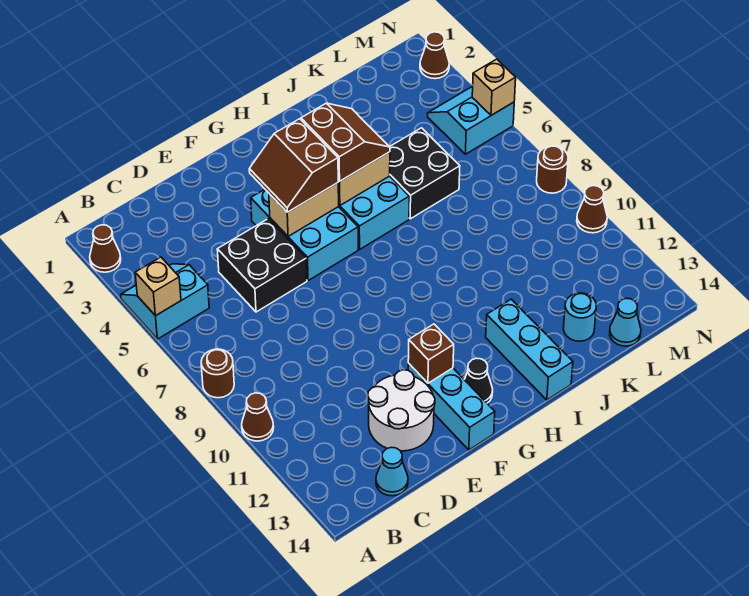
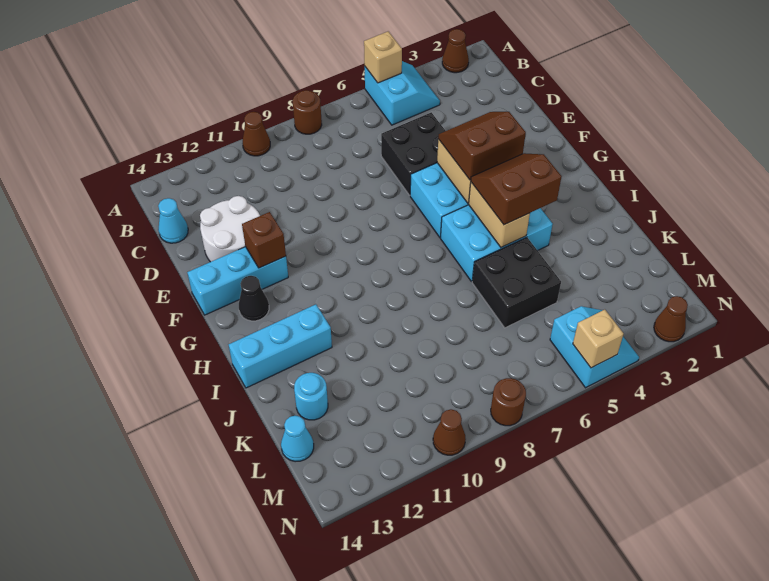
brown slope H4:I5 level 3 top H -> brown slope H4:I5 level 3 top I

